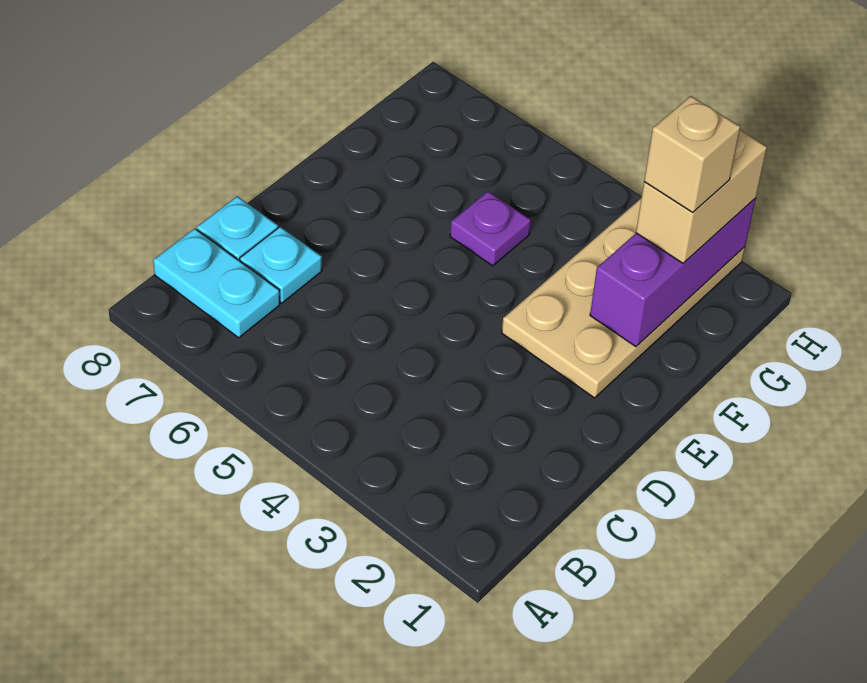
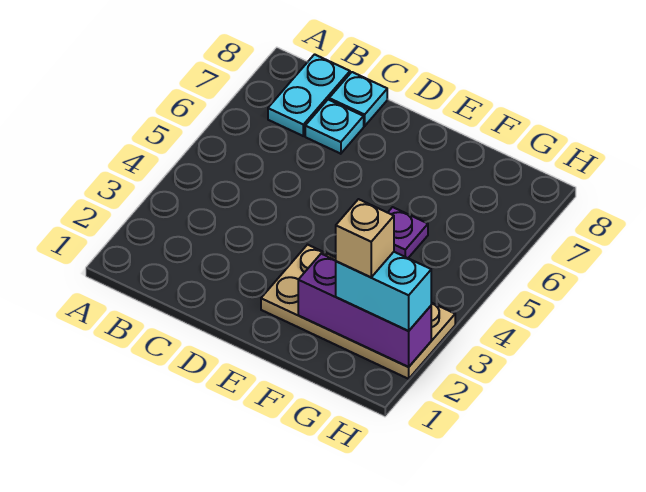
tan brick G2:H2 level 3 -> cyan brick G2:H2 level 3

